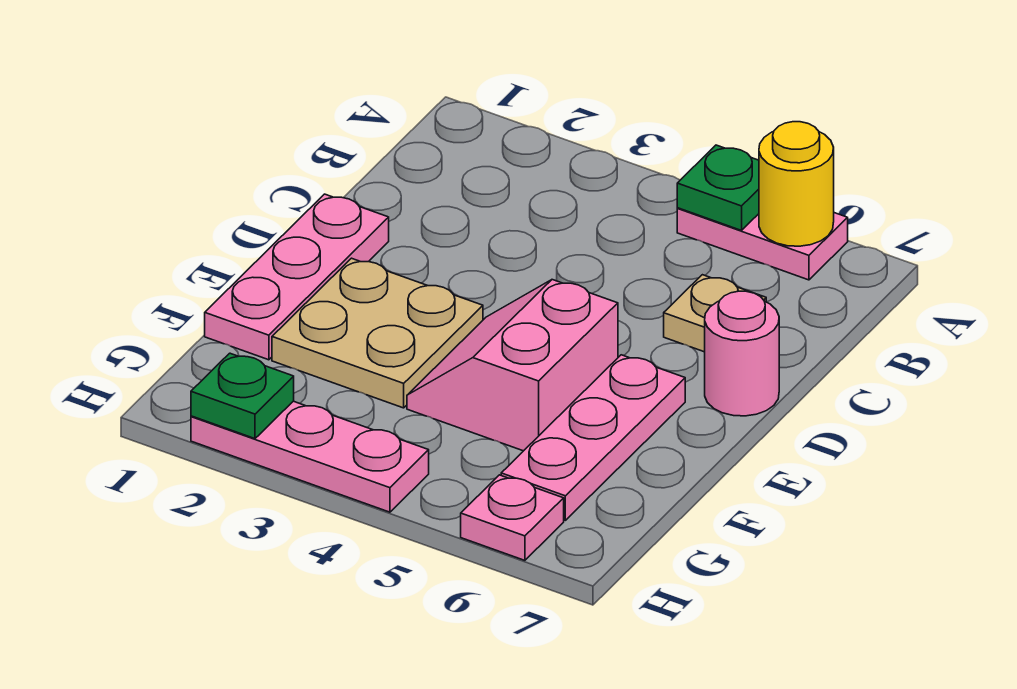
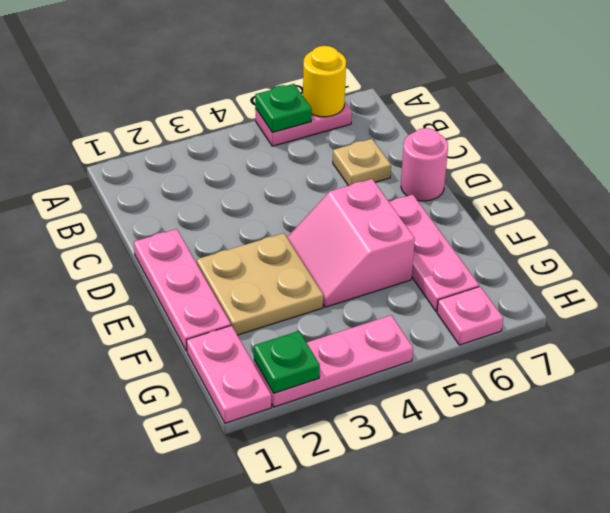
none -> pink plate G1:H1 level 1

